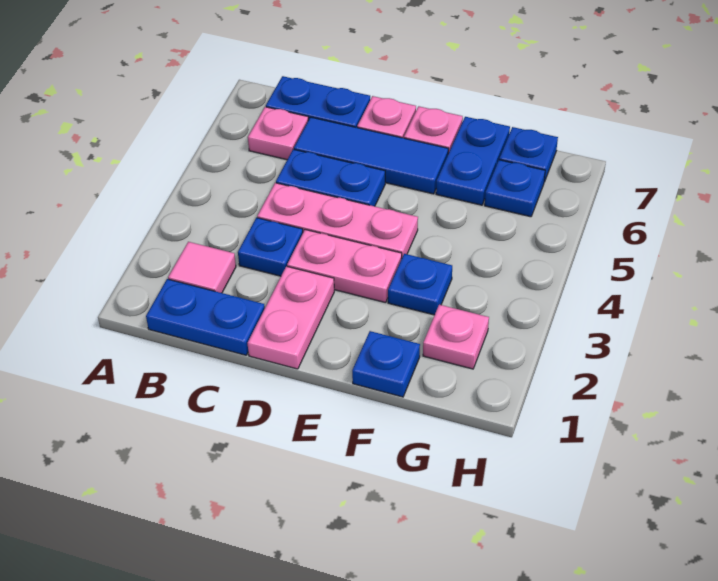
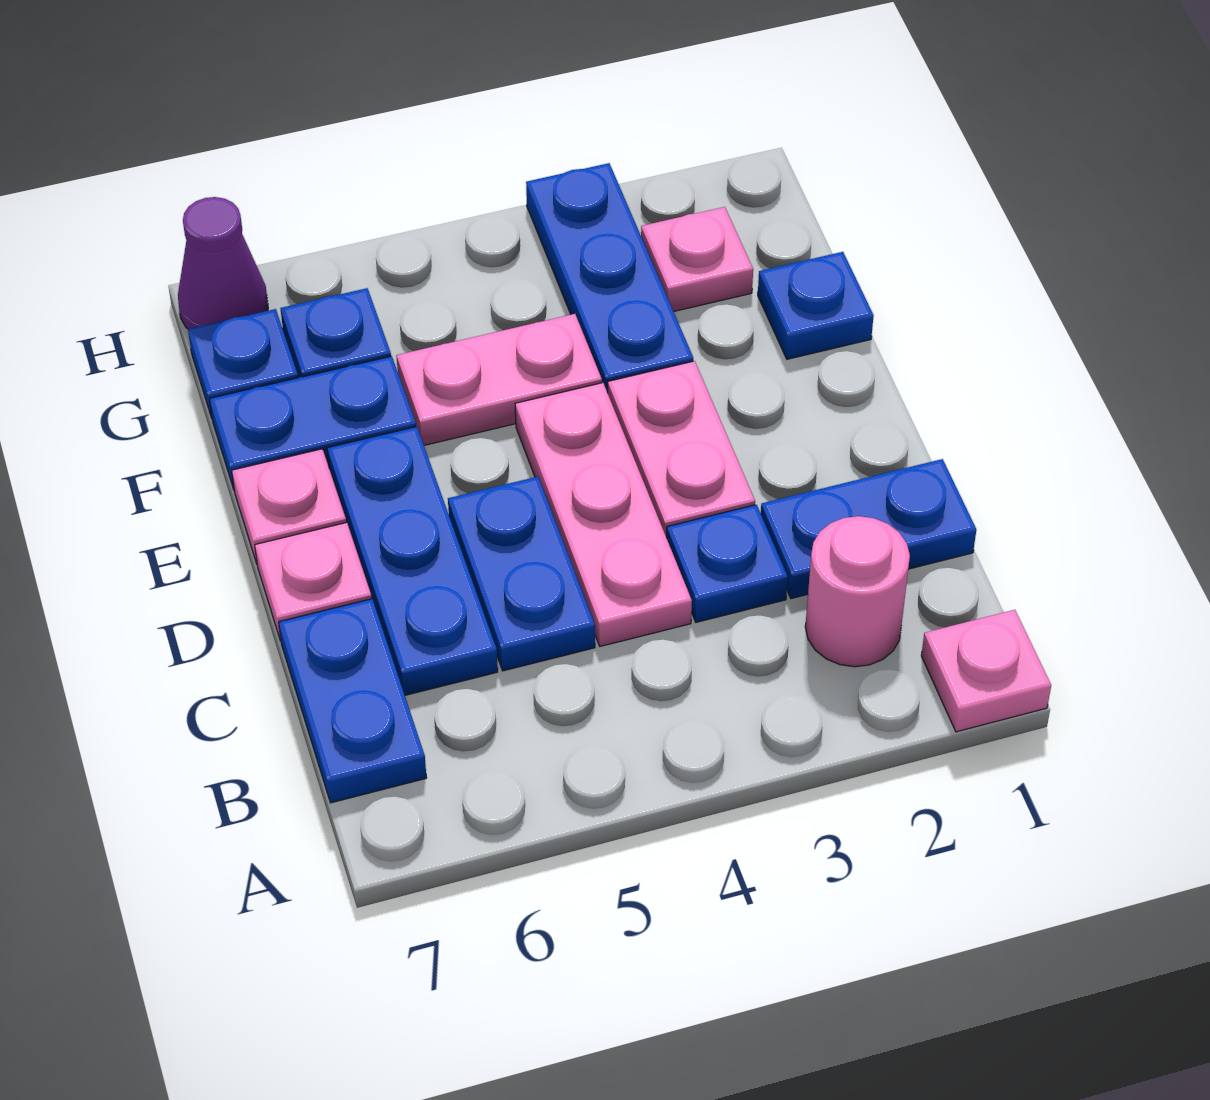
blue plate B1:C1 level 1 -> blue plate C1:C2 level 1
pink tile B2 level 1 -> pink round brick B2 level 1
pink plate B6 level 1 -> pink plate A1 level 1
blue tile C6:E6 level 1 -> blue plate C6:E6 level 1
pink plate D1:D2 level 1 -> pink plate F4:F5 level 1
blue plate F3 level 1 -> blue plate F3:H3 level 1
none -> purple cone H7 level 1

